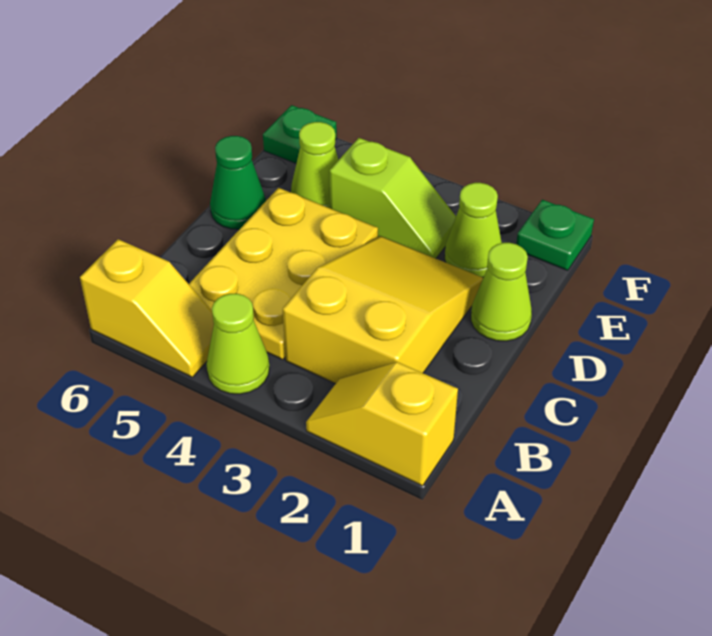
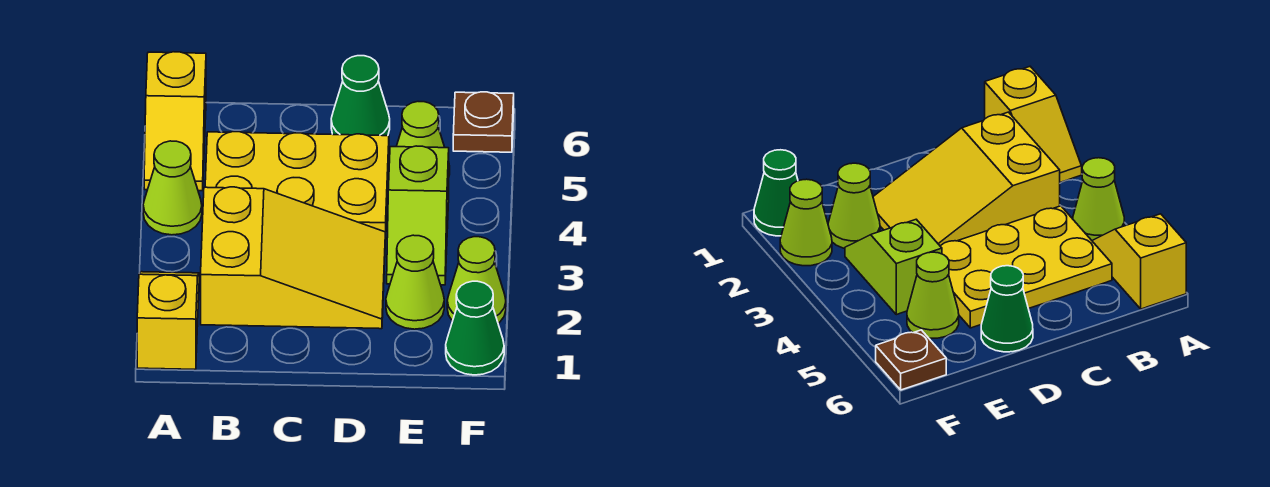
lime cone D1 level 1 -> lime cone F2 level 1
green plate F1 level 1 -> green cone F1 level 1
green plate F6 level 1 -> brown plate F6 level 1

